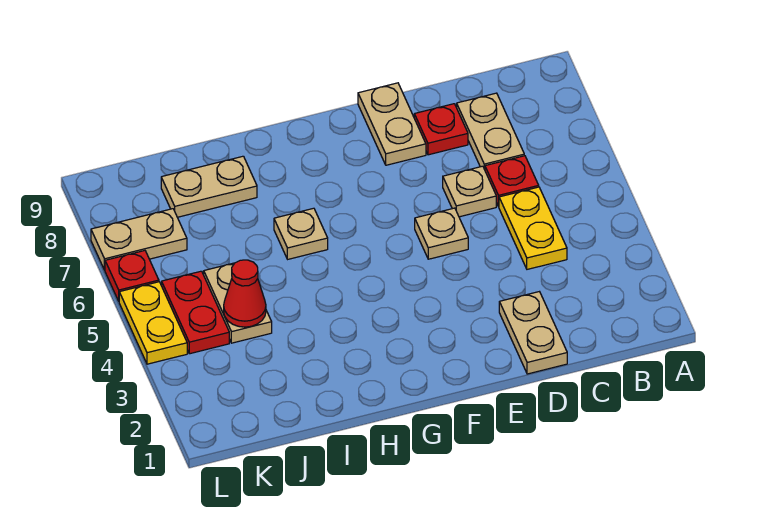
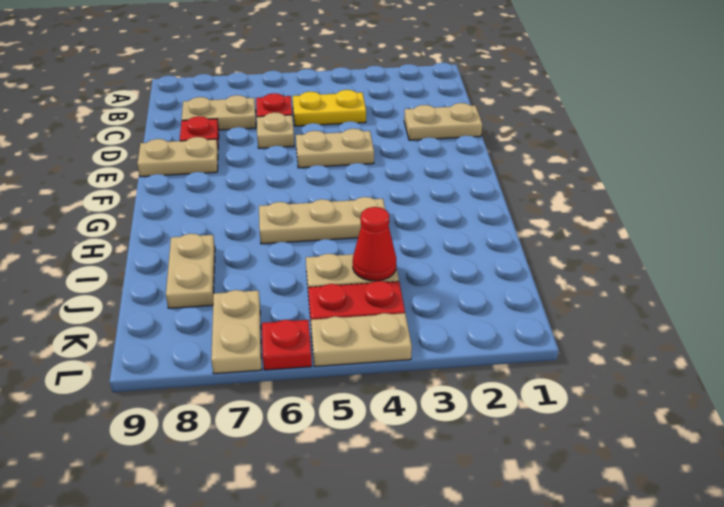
tan plate E5 level 1 -> tan plate E4:E5 level 1
tan plate H6 level 1 -> tan plate H4:H6 level 1
yellow plate L4:L5 level 1 -> tan plate L4:L5 level 1

